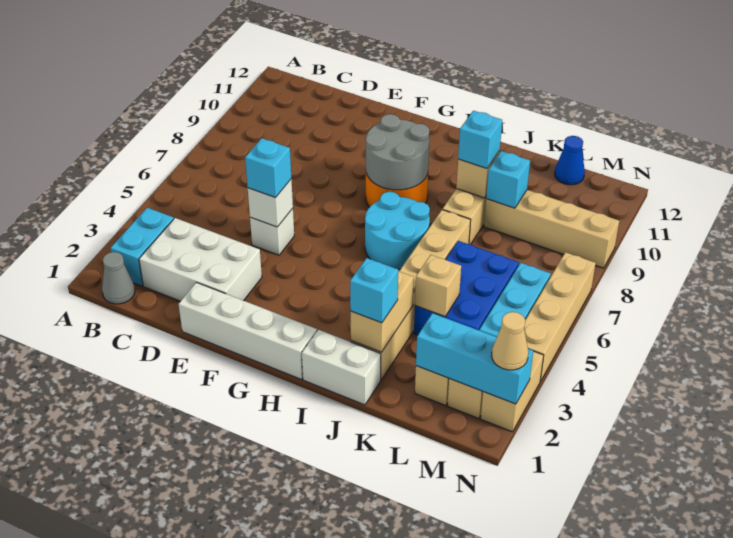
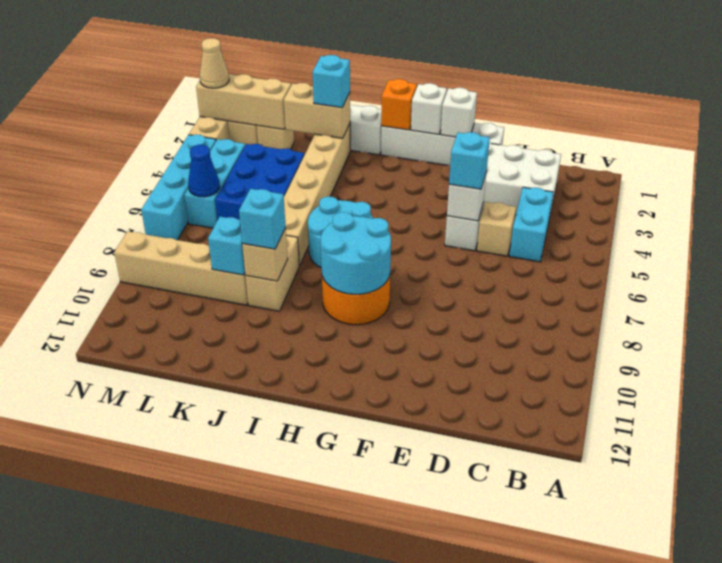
grey cone B1 level 1 -> none
cyan brick B2:B3 level 1 -> cyan brick C4:C5 level 1
none -> white brick F1 level 2
none -> white brick G1 level 2
grey round brick G8:H9 level 2 -> cyan round brick G8:H9 level 2
none -> orange brick H1 level 2
tan brick J2:J3 level 2 -> tan brick J2:K2 level 2
tan brick K4 level 2 -> tan brick D5 level 1
cyan brick L2:N2 level 2 -> tan brick L2:N2 level 2
blue cone L12 level 1 -> blue cone M6 level 2
tan brick N4:N7 level 1 -> cyan brick N4:N7 level 1

